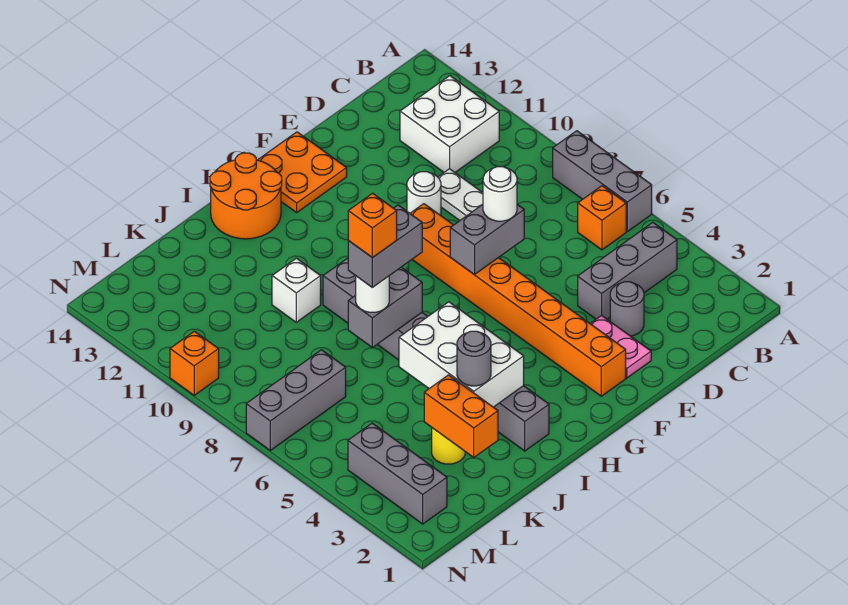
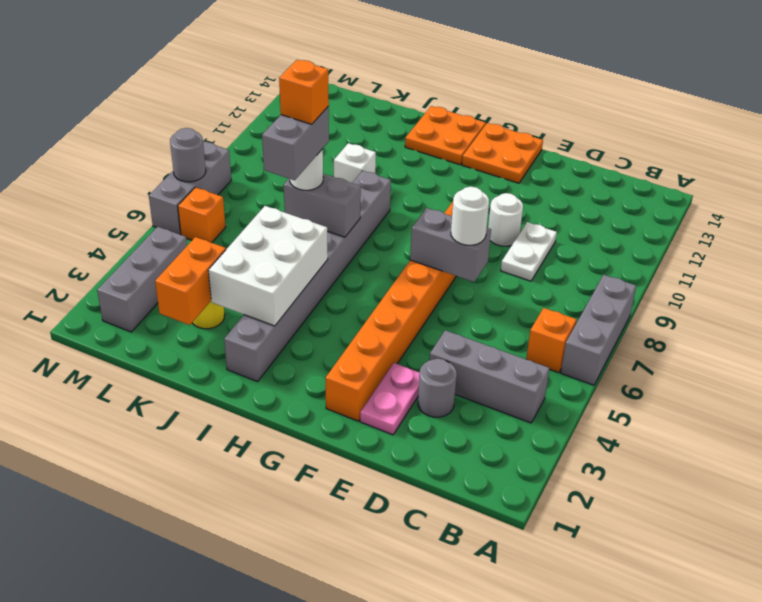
white brick B11:C12 level 1 -> none
orange round brick H13:I14 level 1 -> orange plate H13:I14 level 1
grey brick I7:J7 level 4 -> grey brick J6:J7 level 4
grey round brick J3 level 3 -> grey round brick N7 level 2
grey brick L7:N7 level 1 -> grey brick N6:N8 level 1
orange brick N10 level 1 -> orange brick M6 level 1

